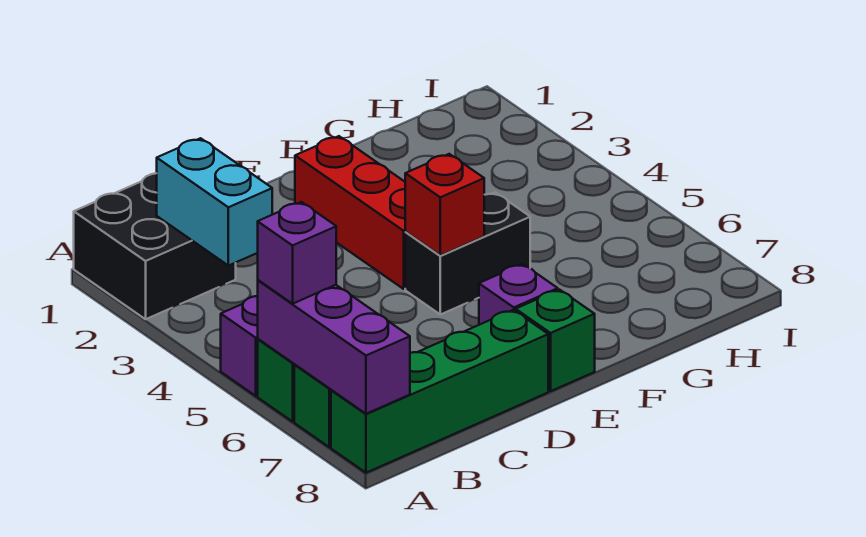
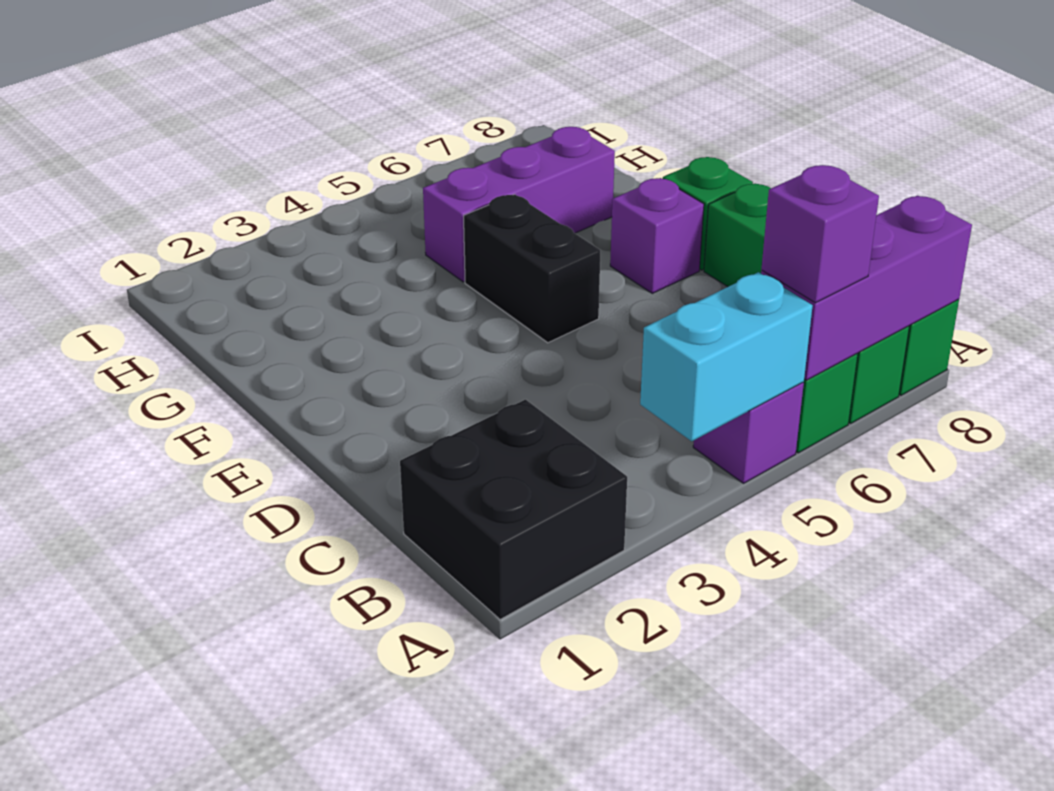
cyan brick B2:B3 level 2 -> cyan brick A4:A5 level 2
red brick E2:E4 level 1 -> none
red brick E5 level 2 -> none
none -> purple brick G5:G7 level 1

